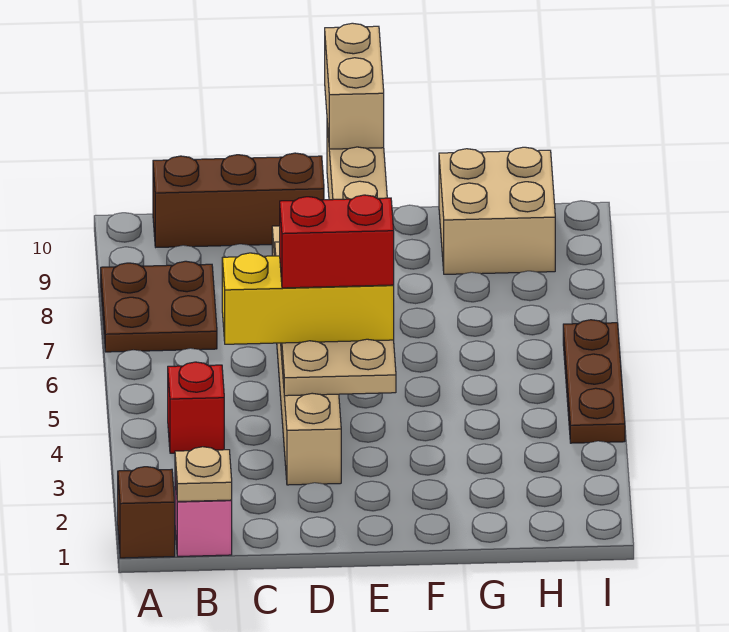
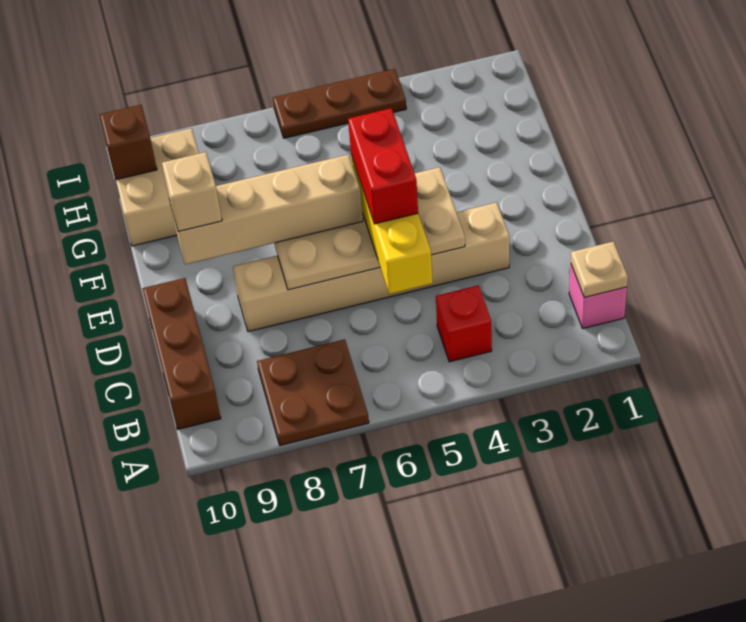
brown brick A1 level 1 -> brown brick H10 level 2
tan brick E9:E10 level 4 -> tan brick E9 level 4

